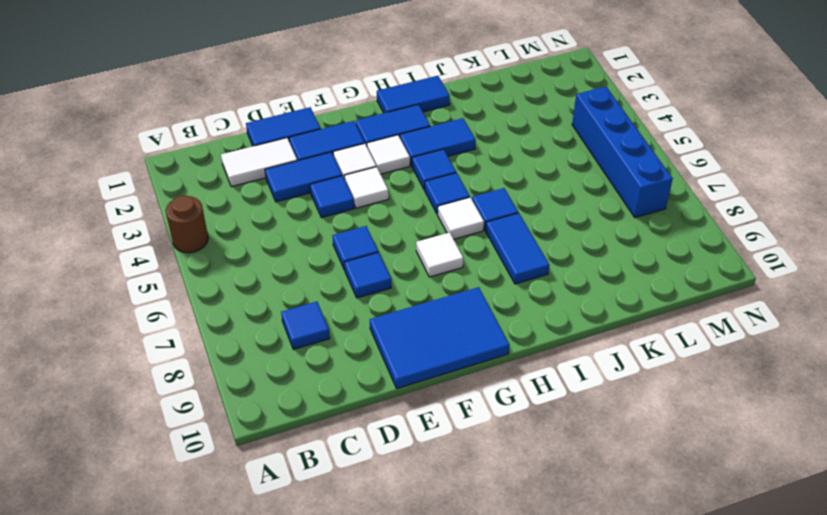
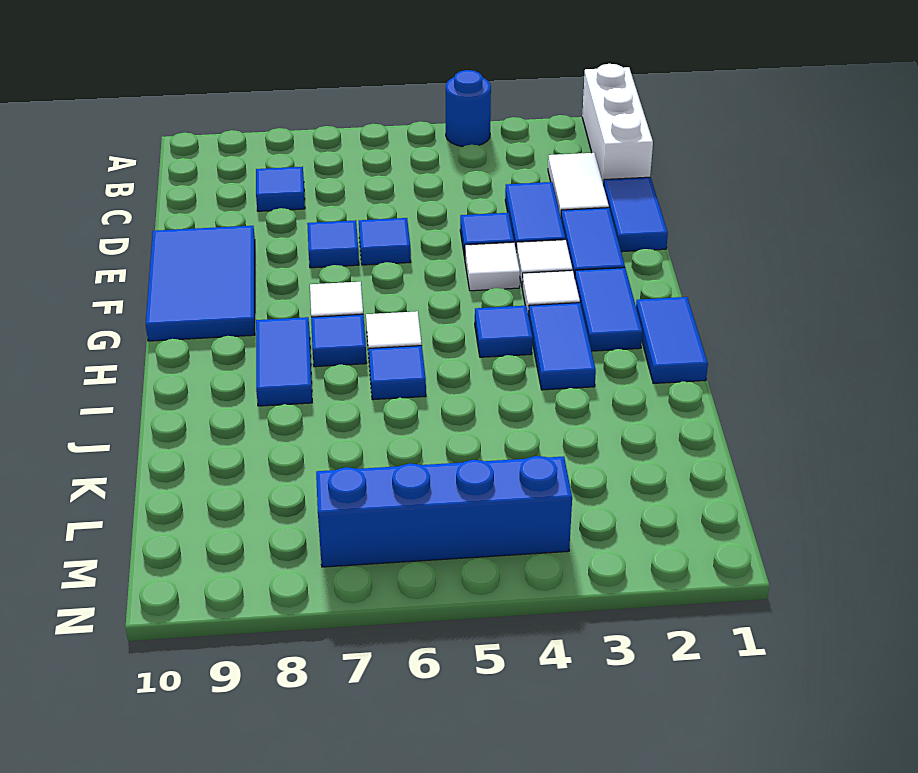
none -> white brick A1:C1 level 1
brown round brick A4 level 1 -> blue round brick A4 level 1
blue tile H5 level 1 -> blue tile H7 level 1
blue tile I7:I8 level 1 -> blue tile H8:I8 level 1

